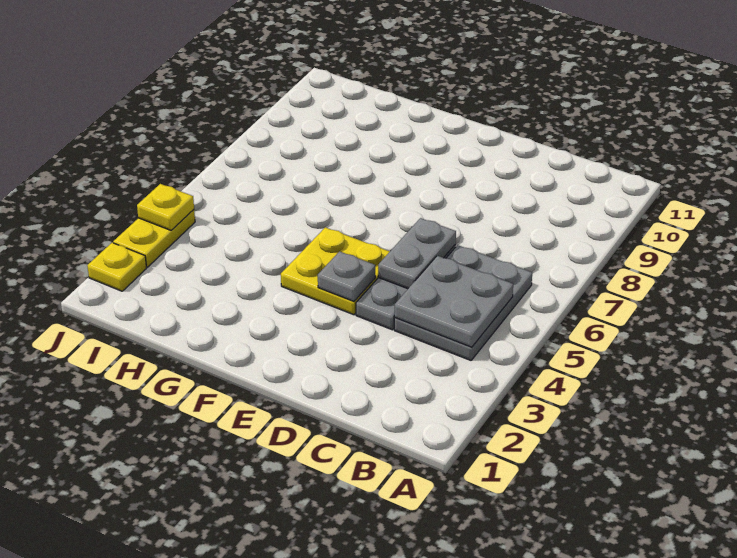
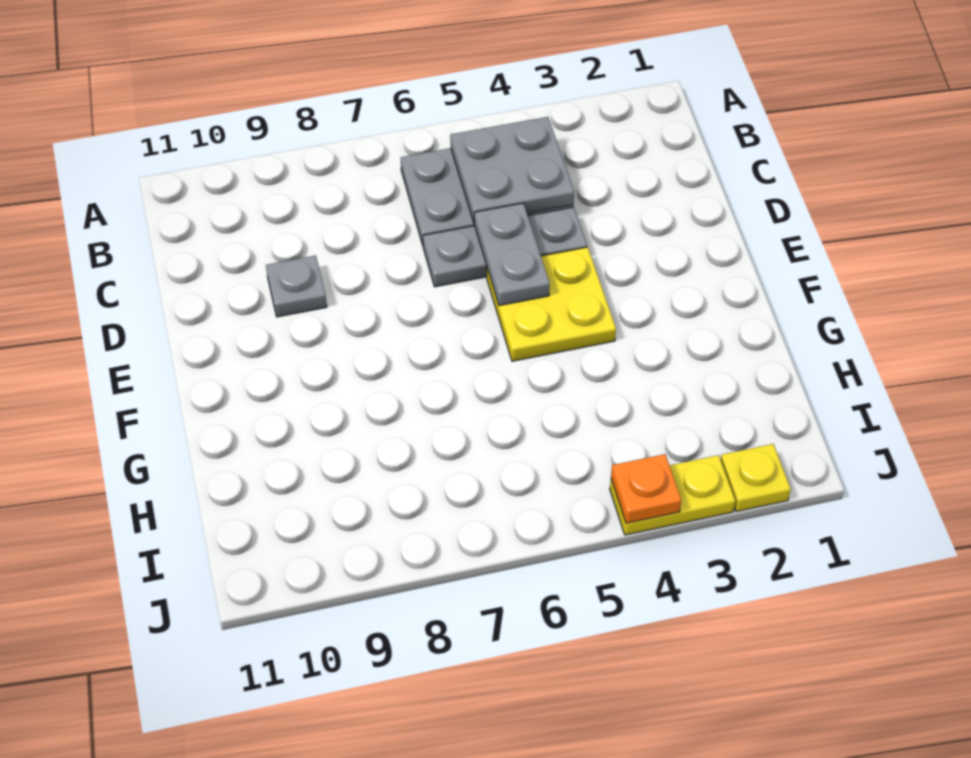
grey plate D5:D6 level 2 -> grey plate D5:E5 level 2
grey plate E4 level 2 -> grey plate D9 level 1
yellow plate J4 level 2 -> orange plate J4 level 2

